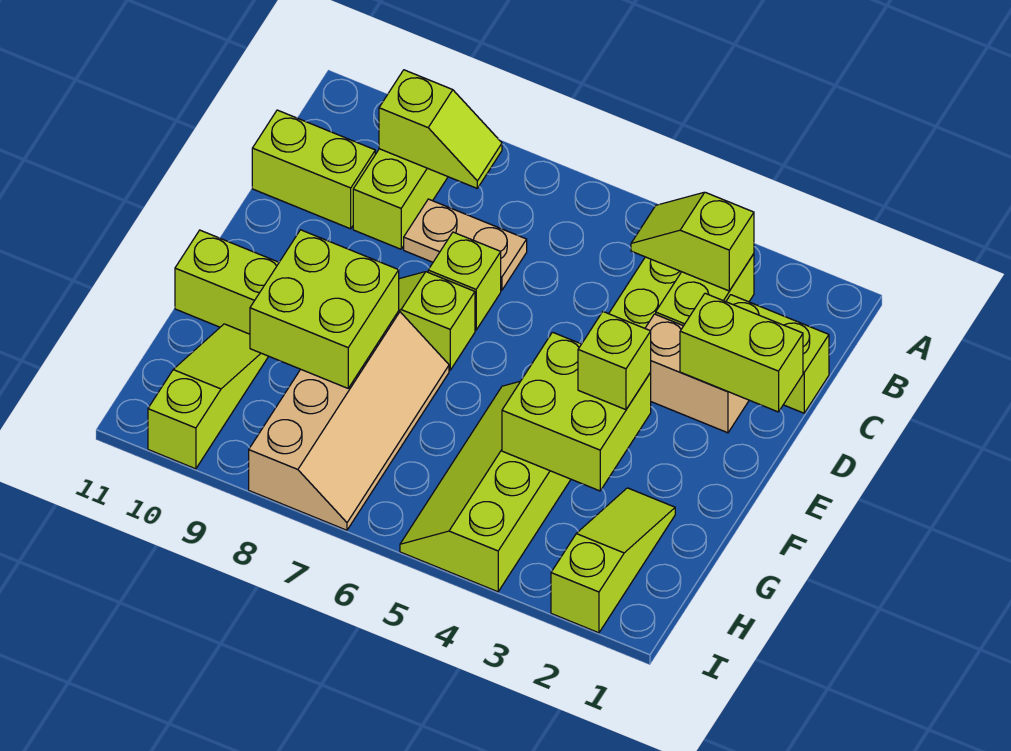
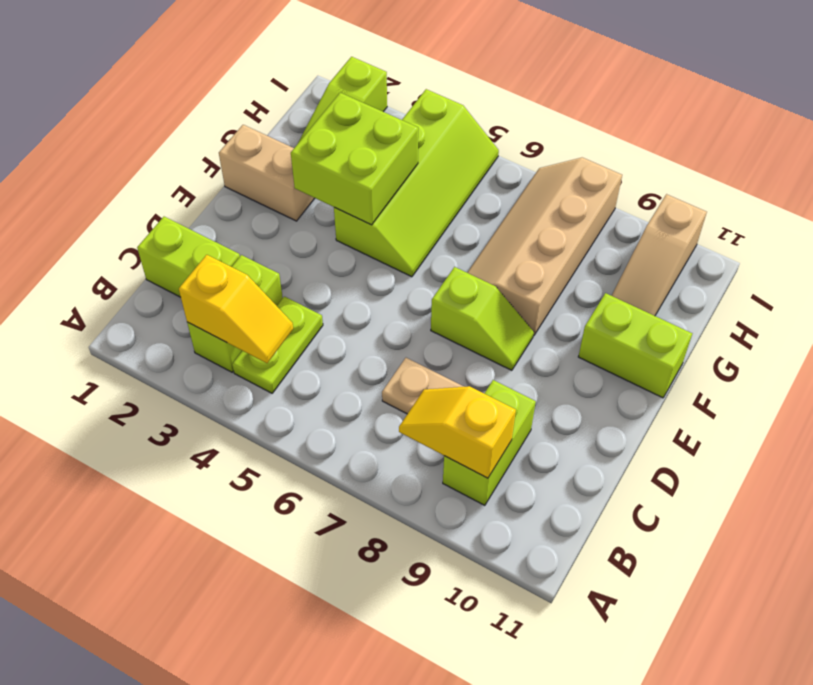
lime slope B3:B4 level 2 top 3 -> yellow slope B3:B4 level 2 top 3
lime slope B8:B9 level 2 top 9 -> yellow slope B8:B9 level 2 top 9
lime brick C10:C11 level 1 -> none
lime brick D1:D2 level 2 -> none
tan brick D2:D3 level 1 -> tan brick F1:F2 level 1
lime brick D7 level 1 -> none
lime brick F3 level 3 -> none
lime brick F8:G9 level 2 -> none
lime slope G10:I10 level 1 top I -> tan slope G10:I10 level 1 top I

